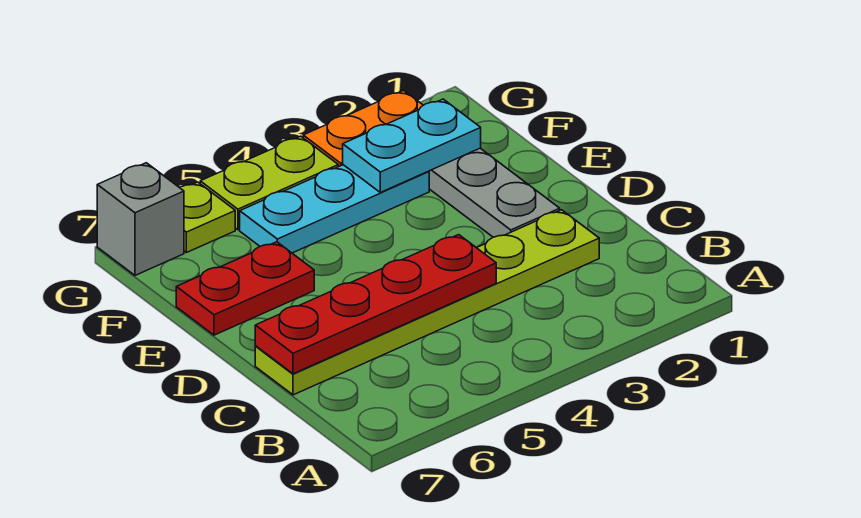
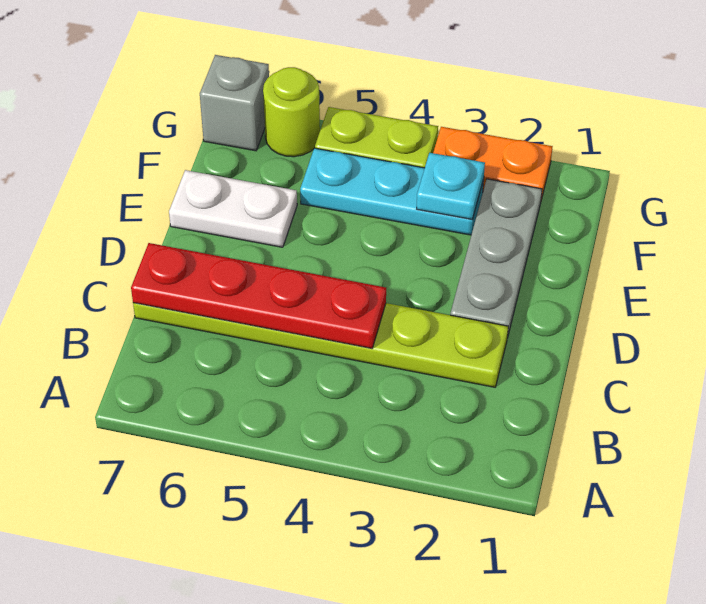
red plate E6:E7 level 1 -> white plate E6:E7 level 1
cyan plate F2:F3 level 2 -> cyan plate F3 level 2
lime plate G6 level 1 -> lime round brick G6 level 1

